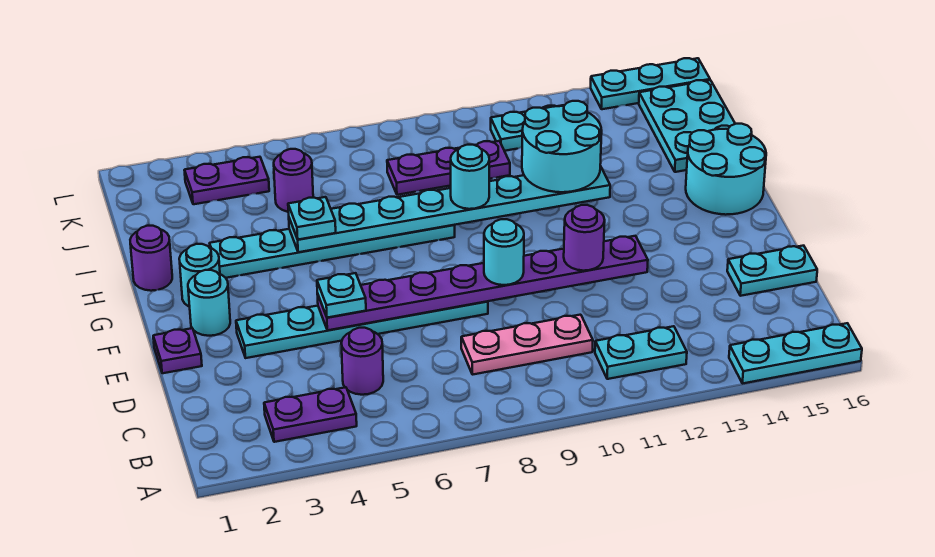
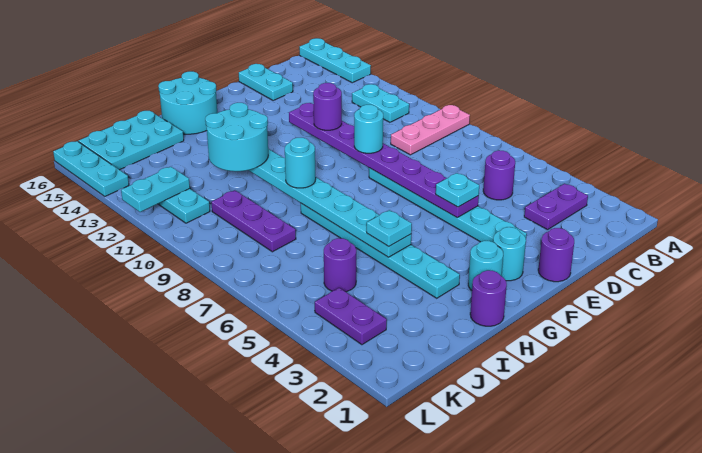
purple plate B3:B4 level 1 -> purple plate B3:C3 level 1
pink plate C8:C10 level 1 -> pink plate A9:C9 level 1
purple plate E1 level 1 -> purple round brick E1 level 1
none -> cyan plate K12:L12 level 2

